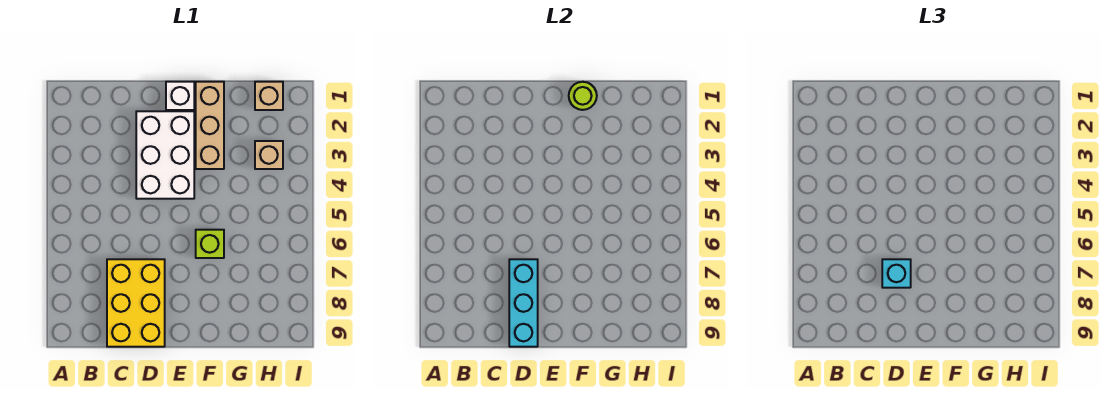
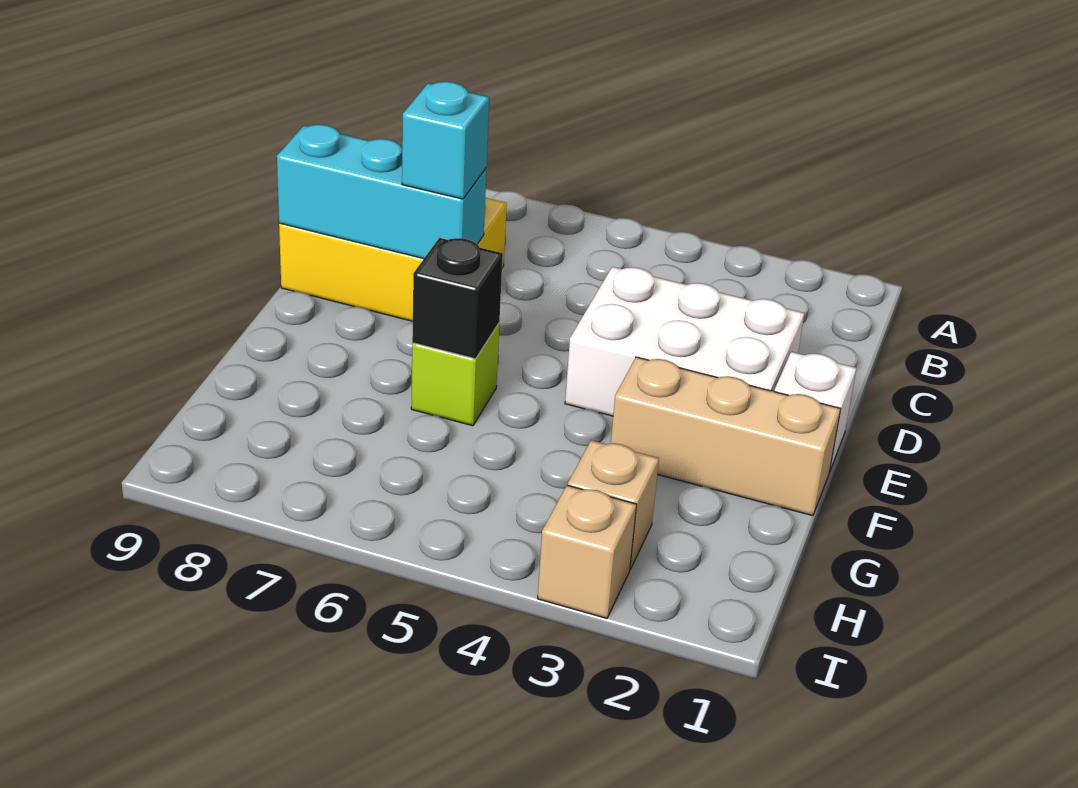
lime round brick F1 level 2 -> none
none -> black brick F6 level 2
tan brick H1 level 1 -> tan brick I3 level 1

